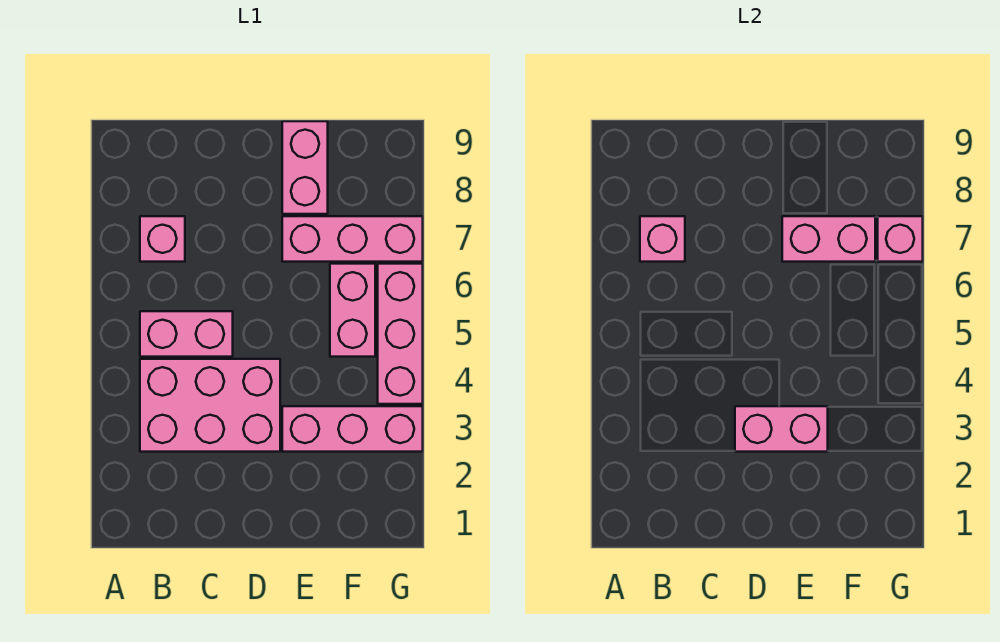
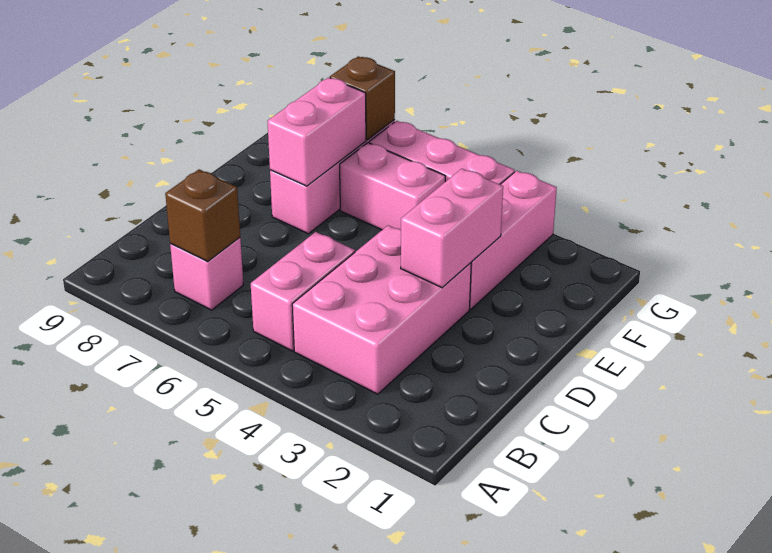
pink brick B7 level 2 -> brown brick B7 level 2
pink brick E8:E9 level 1 -> none
pink brick G7 level 2 -> brown brick G7 level 2

